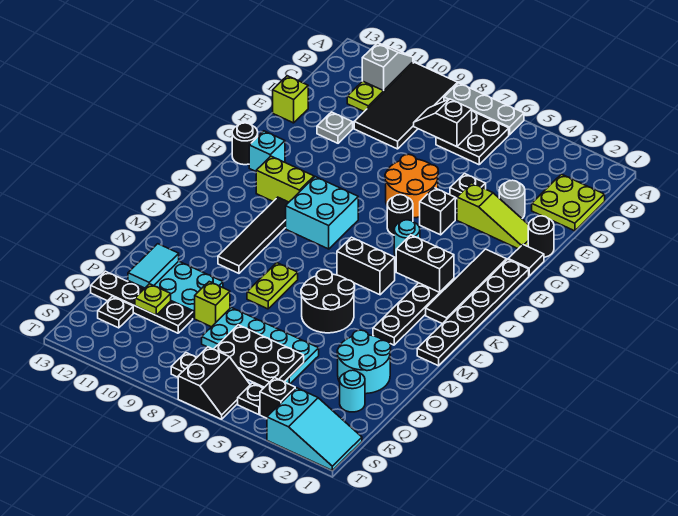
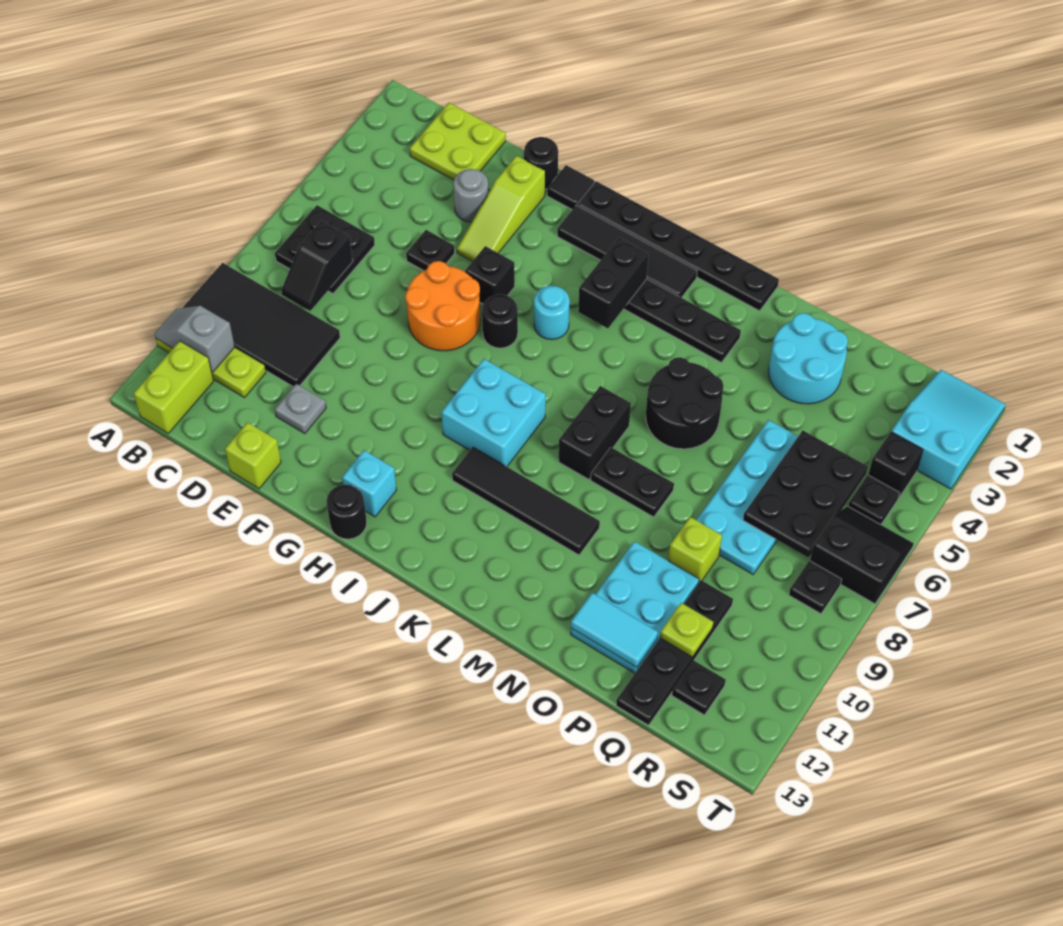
grey plate A6:A8 level 1 -> none
lime slope F2:F4 level 1 top 4 -> lime slope F2:F4 level 1 top 2
lime brick I10:I11 level 1 -> lime brick B12:B13 level 1
black brick K5:K6 level 1 -> black brick L7:L8 level 1
lime plate M8:N8 level 1 -> black plate M8:N8 level 1
cyan round brick Q2 level 1 -> none

